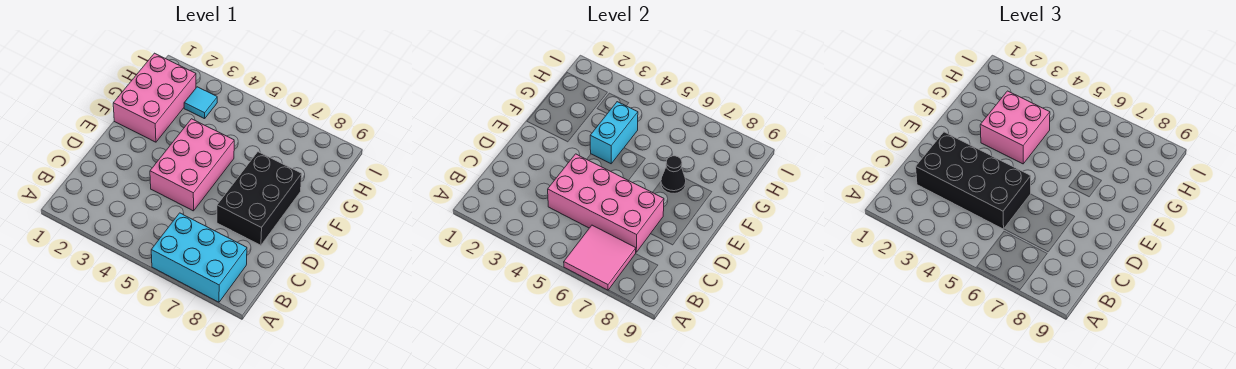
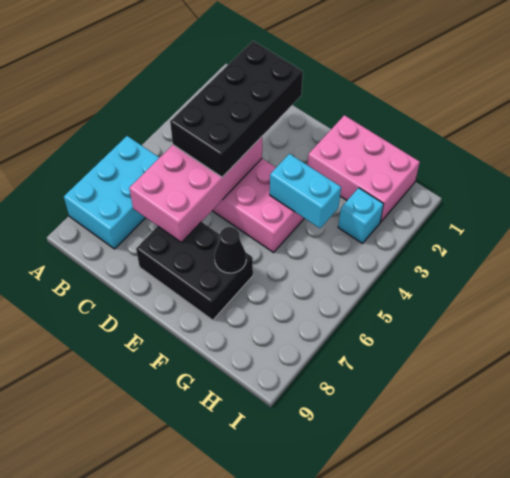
pink tile A6:B7 level 2 -> none
pink brick F3:G4 level 3 -> none
cyan tile H3 level 1 -> cyan brick H3 level 1

